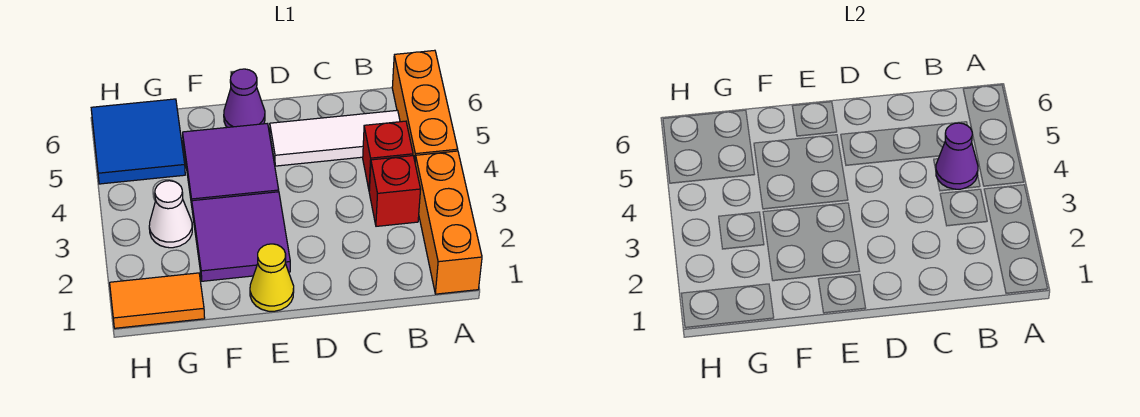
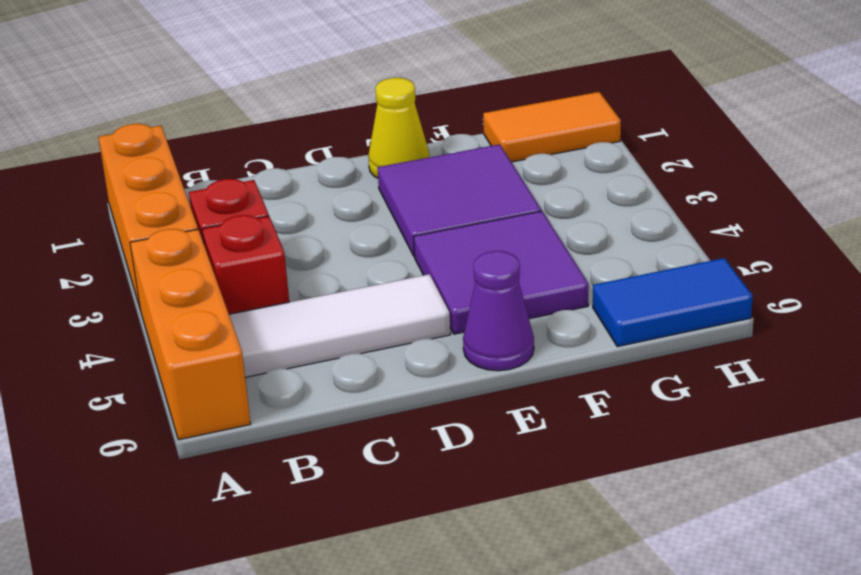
purple cone B4 level 2 -> none
white cone G3 level 1 -> none
blue tile G5:H6 level 1 -> blue tile G6:H6 level 1

